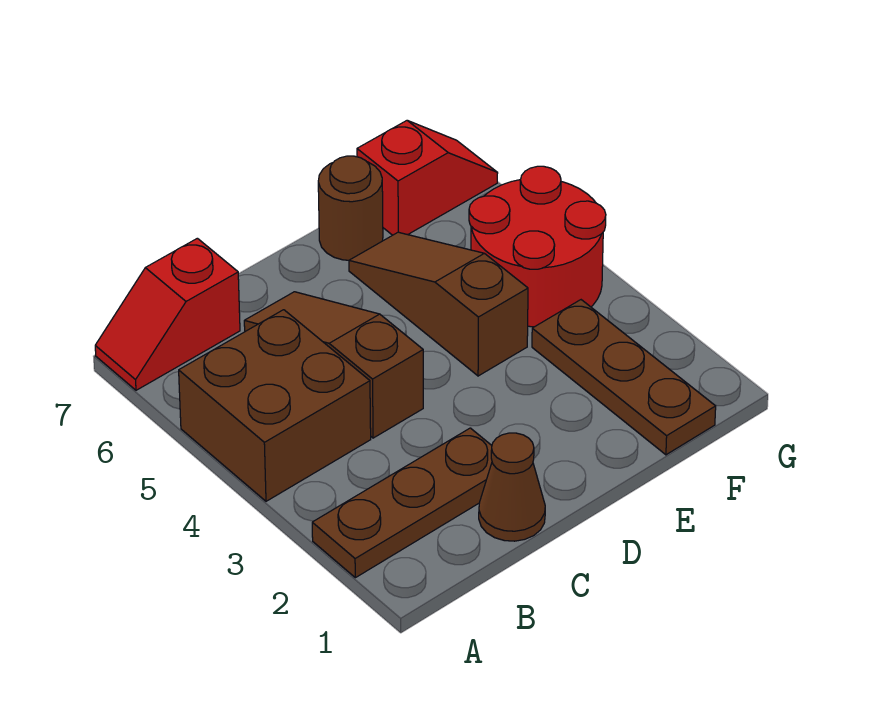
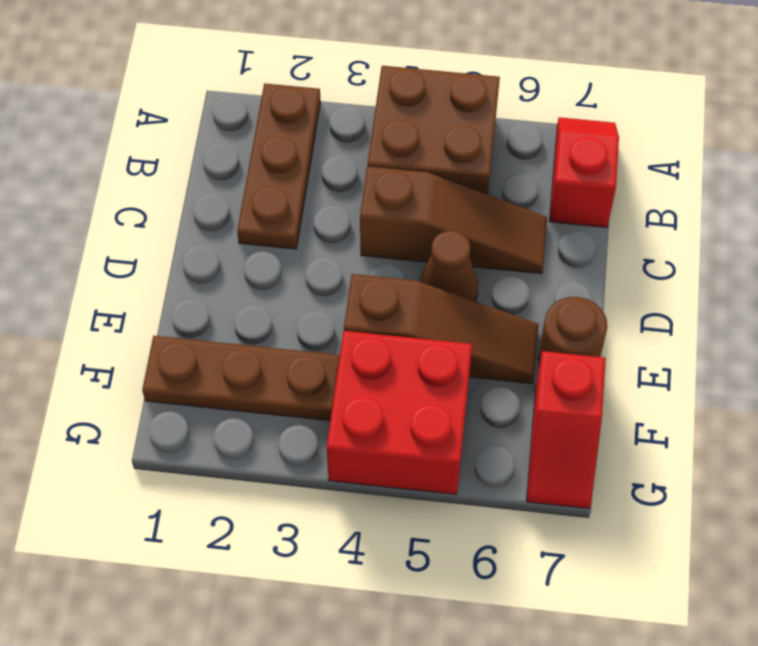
brown cone C1 level 1 -> brown cone D5 level 1
red round brick F4:G5 level 1 -> red brick F4:G5 level 1

